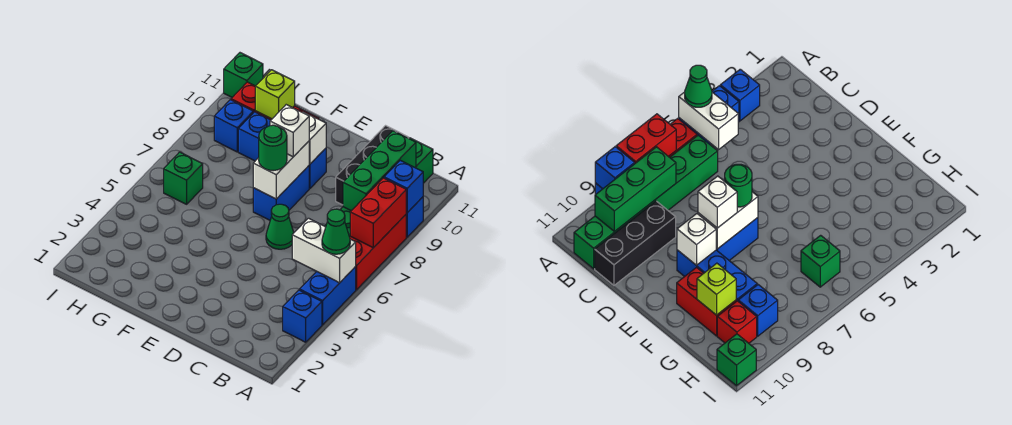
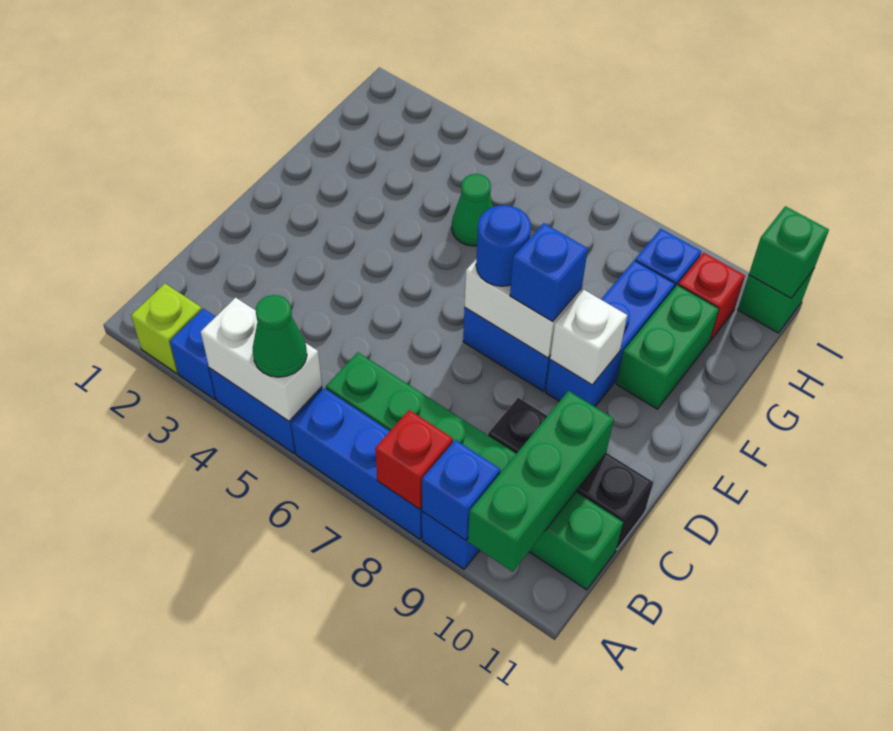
white brick A5:B5 level 2 -> white brick A4:A5 level 2
red brick A6:A8 level 1 -> blue brick A6:A8 level 1
red brick A7:A8 level 2 -> red brick A8 level 2
green brick B8:B10 level 2 -> green brick A10:C10 level 2
green cone D6 level 1 -> green cone G5 level 1
green round brick E7 level 3 -> blue round brick E7 level 3
white brick E8 level 3 -> blue brick E8 level 3
red brick F10:G10 level 1 -> green brick F10:G10 level 1
lime brick G10 level 2 -> lime brick A2 level 1
green brick H6 level 1 -> green brick I11 level 2

